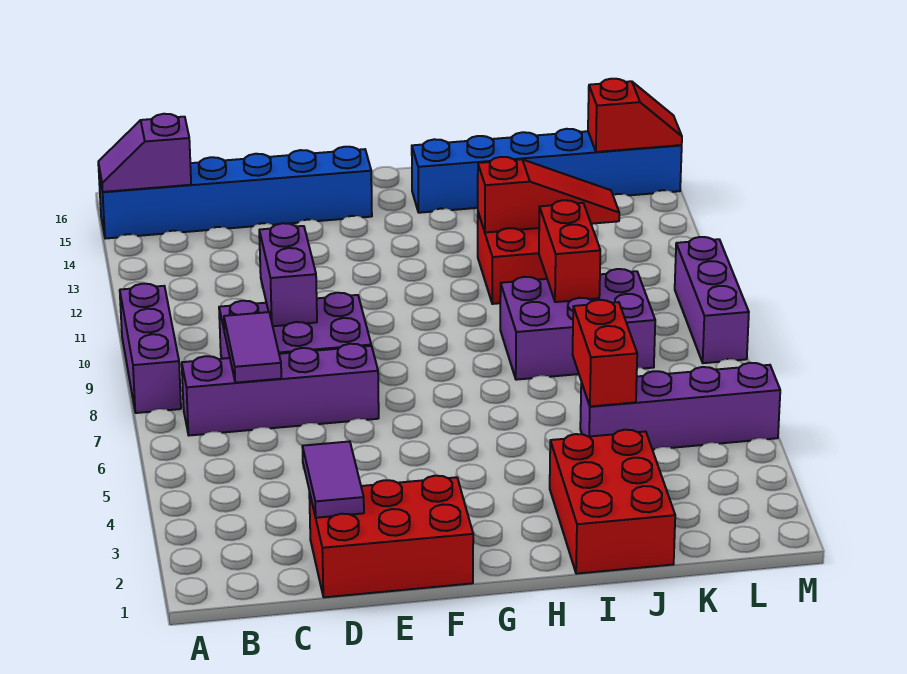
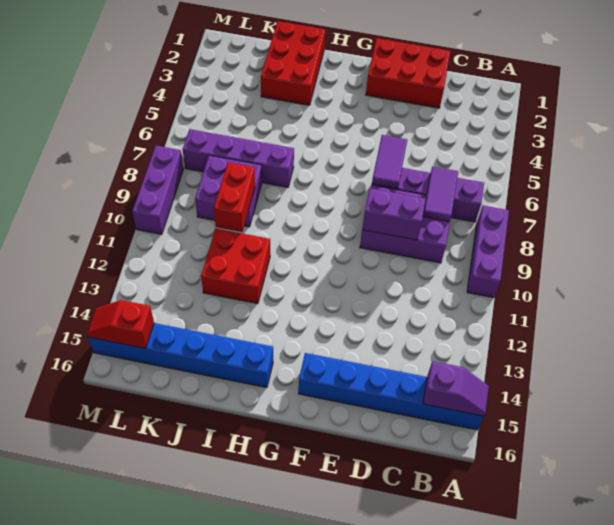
purple tile D2:D3 level 2 -> purple tile E6:E7 level 2
purple brick D9:D10 level 2 -> purple brick D9:E9 level 2
purple brick I8:K9 level 1 -> purple brick J8:K9 level 1
red slope I12:K12 level 2 top I -> none
purple brick J5:M5 level 1 -> purple brick I7:L7 level 1
red brick J5:J6 level 2 -> none

